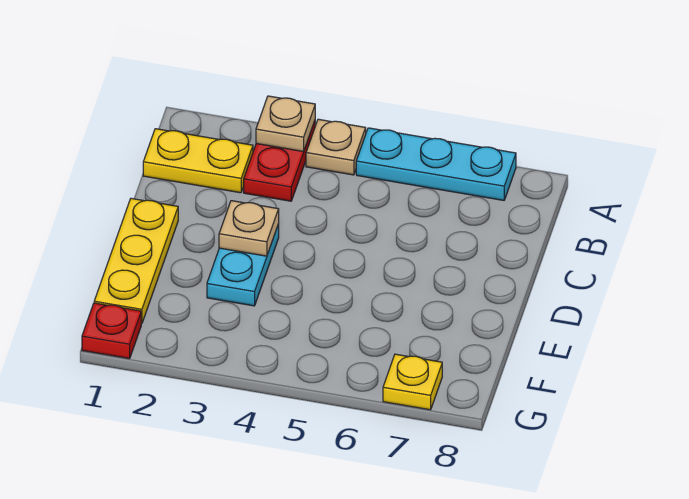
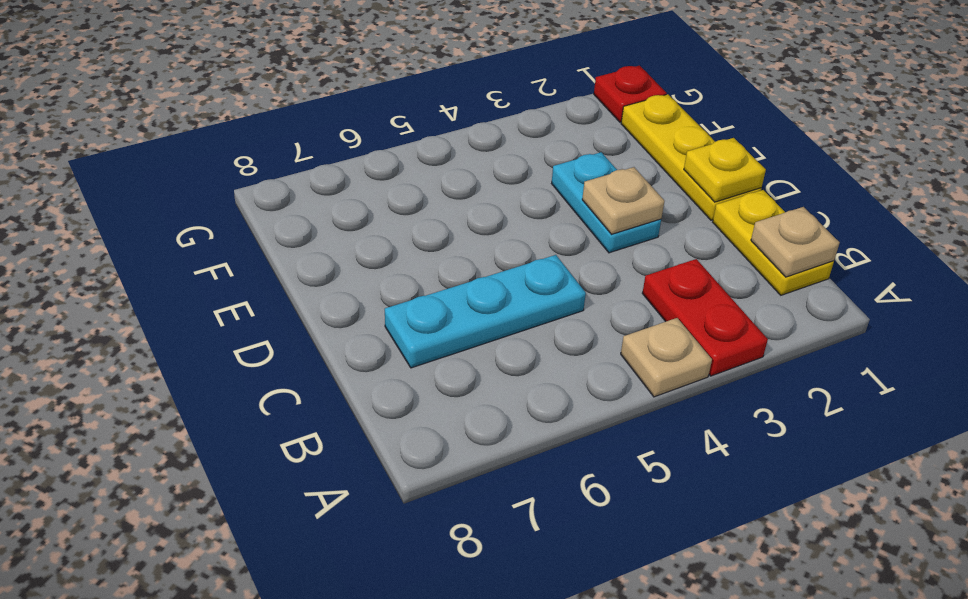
tan plate A3 level 2 -> tan plate B1 level 2
cyan plate A5:A7 level 1 -> cyan plate C5:C7 level 1
yellow plate B1:B2 level 1 -> yellow plate B1:C1 level 1
yellow plate G7 level 1 -> yellow plate D1 level 2

